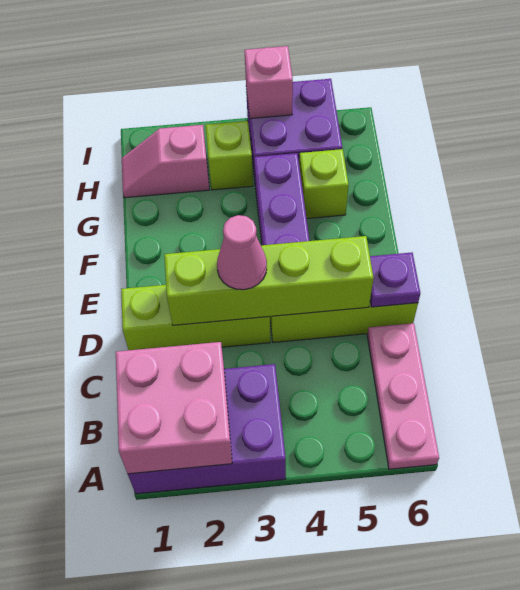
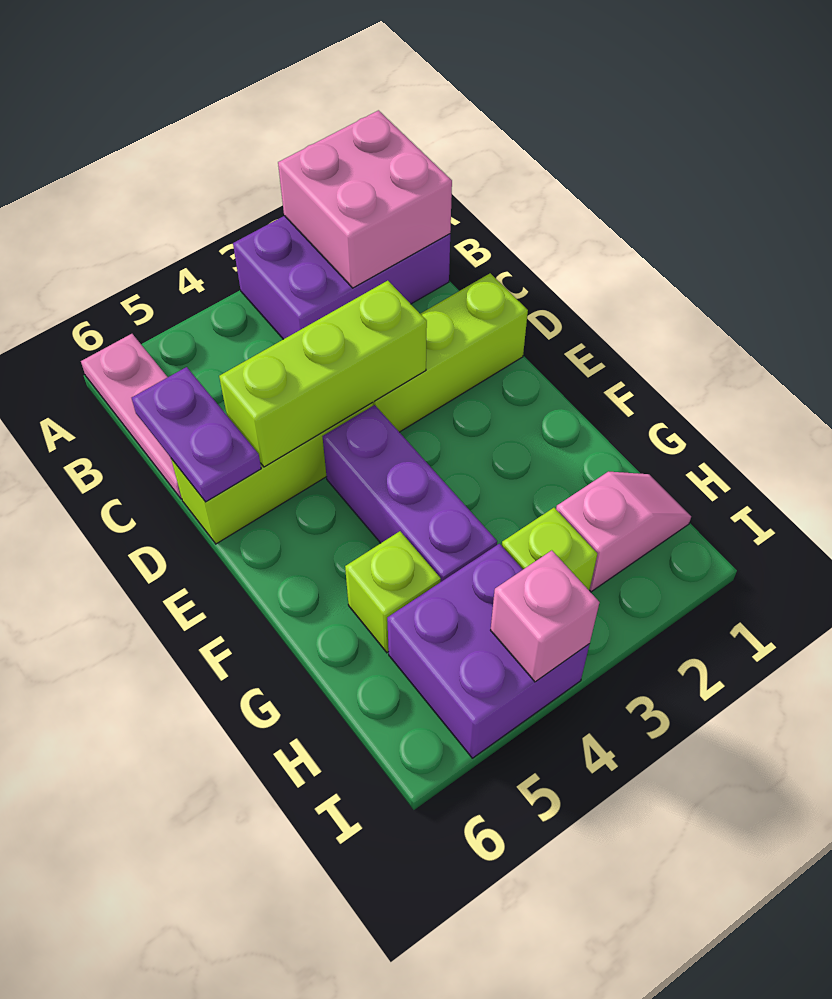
lime brick D2:D5 level 2 -> lime brick D3:D5 level 2
pink cone D3 level 3 -> none
purple plate D6 level 2 -> purple plate C6:D6 level 2

